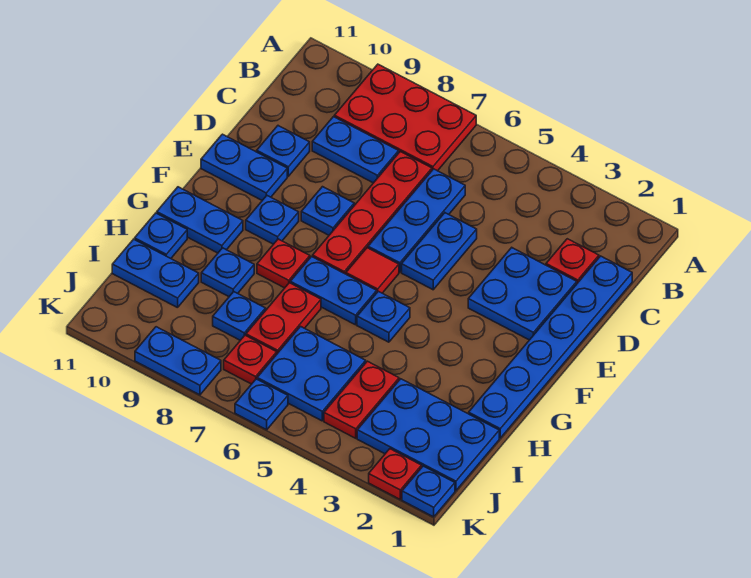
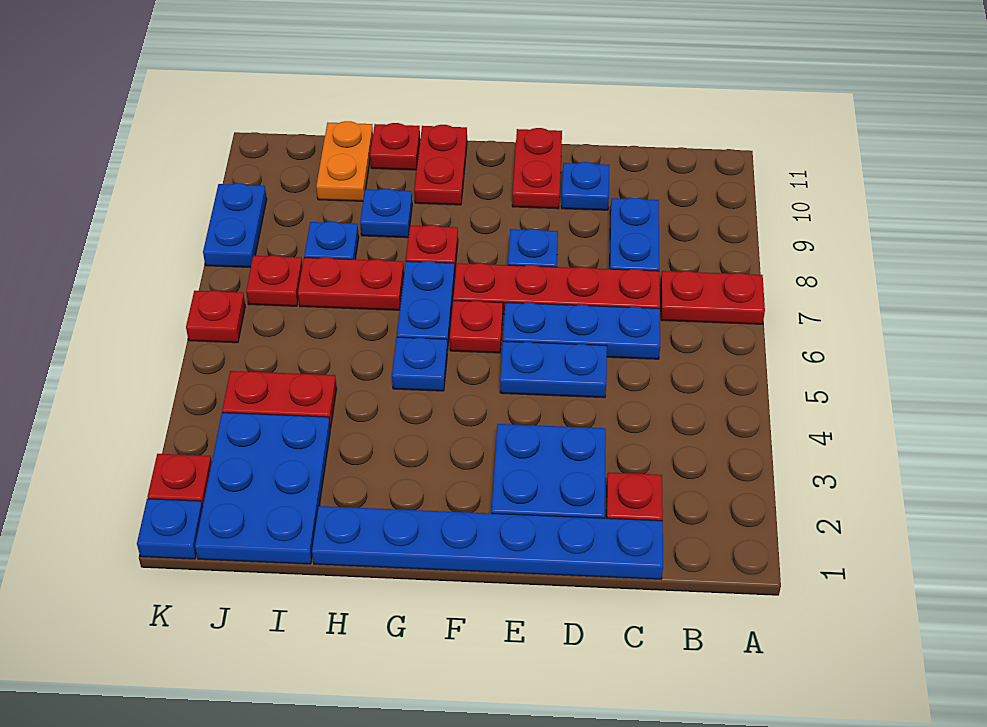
red plate A7:B9 level 1 -> red plate A7:B7 level 1
blue plate E10:E11 level 1 -> red plate E10:E11 level 1
red tile F6 level 1 -> red plate F6 level 1
blue plate F9 level 1 -> none
blue plate G10:G11 level 1 -> red plate G10:G11 level 1
blue plate H11 level 1 -> red plate H11 level 1
blue plate I5:J6 level 1 -> none
blue plate I10:I11 level 1 -> orange plate I10:I11 level 1
blue plate K6 level 1 -> red plate K6 level 1

